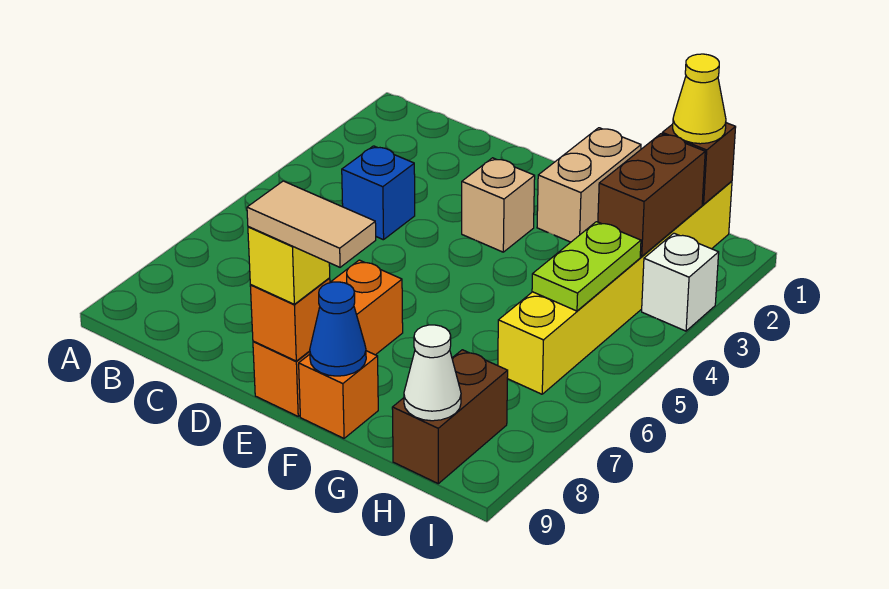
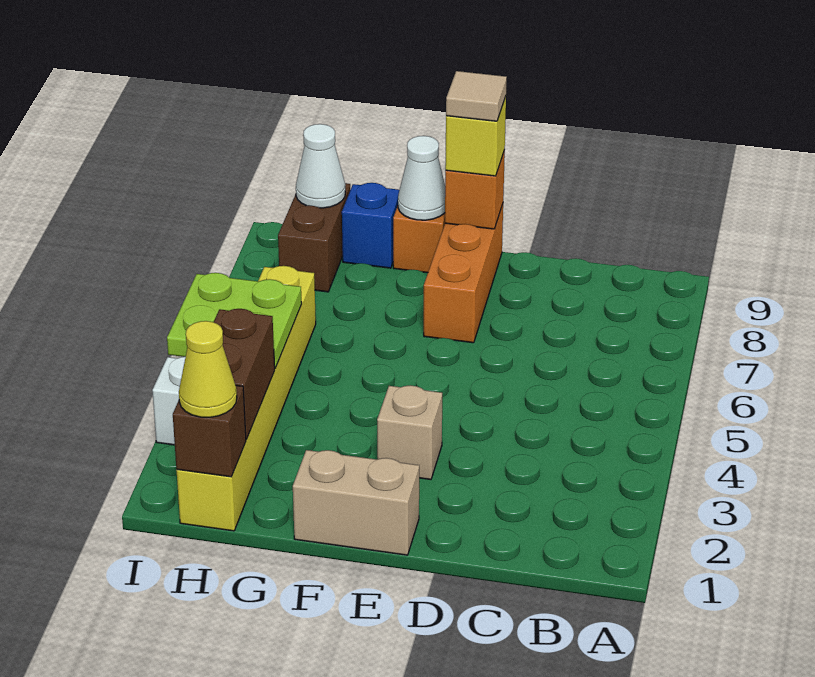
blue brick C4 level 1 -> blue brick G9 level 1
tan tile E9:F9 level 4 -> tan tile E9 level 4
tan brick F1:F2 level 1 -> tan brick E1:F1 level 1
blue cone F9 level 2 -> white cone F9 level 2
lime plate H4:H5 level 2 -> lime plate H4:I5 level 2

